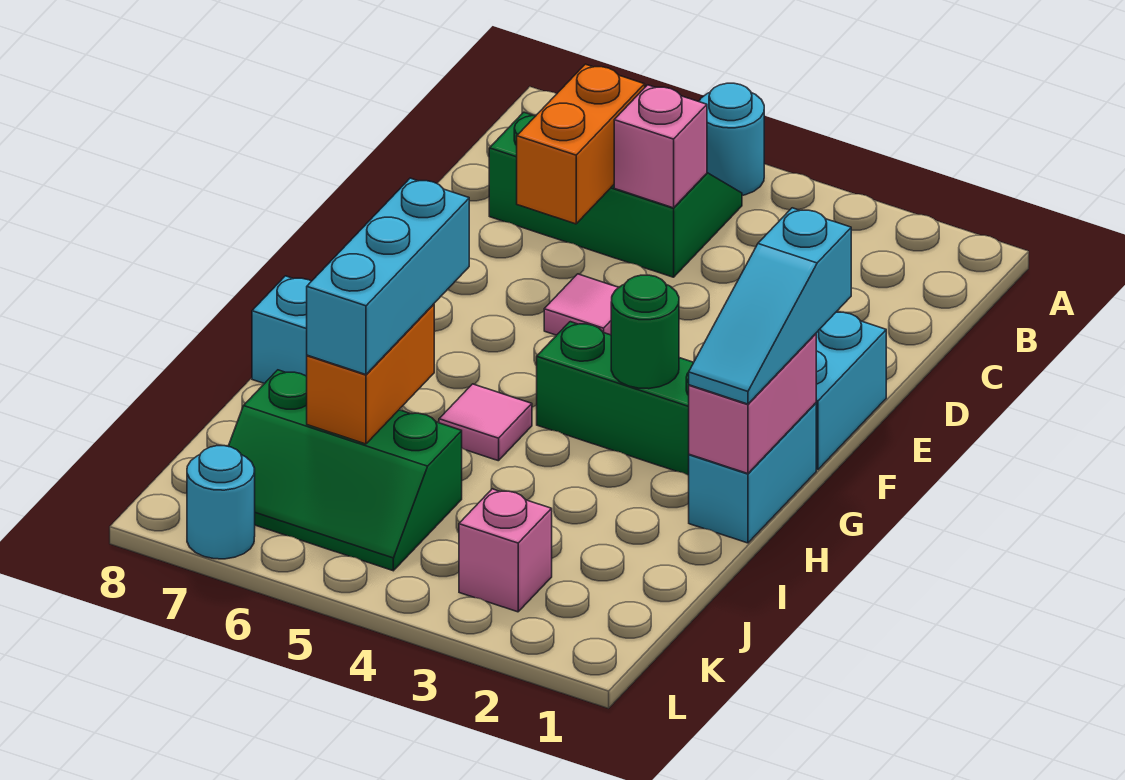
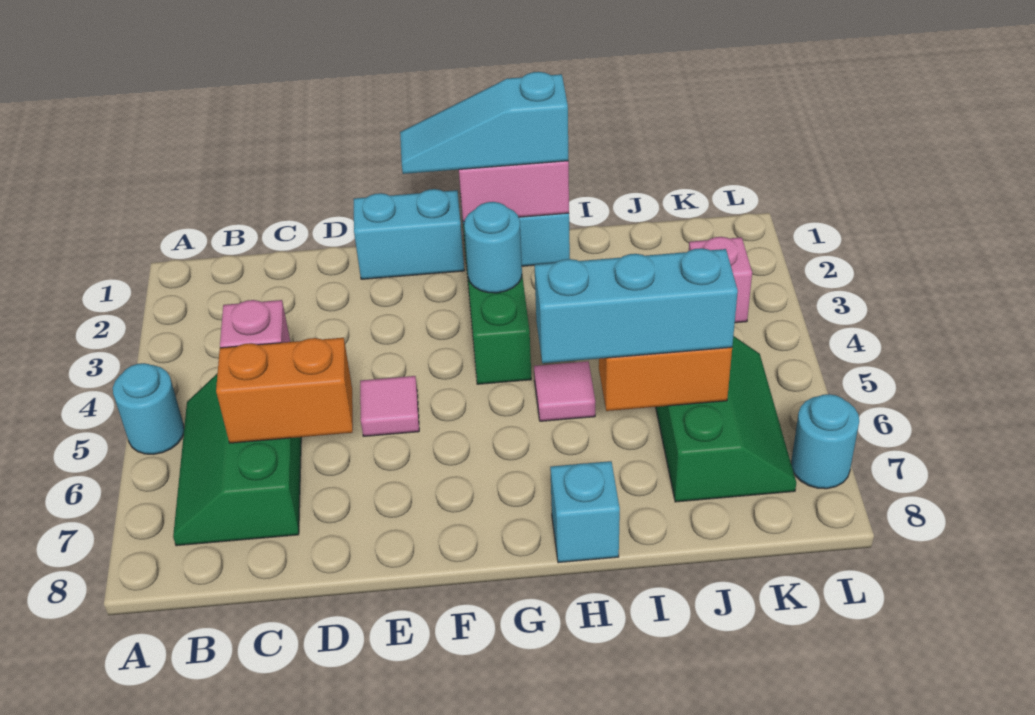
cyan slope F1:H1 level 3 top F -> cyan slope F1:H1 level 3 top H
green round brick G3 level 2 -> cyan round brick G3 level 2

